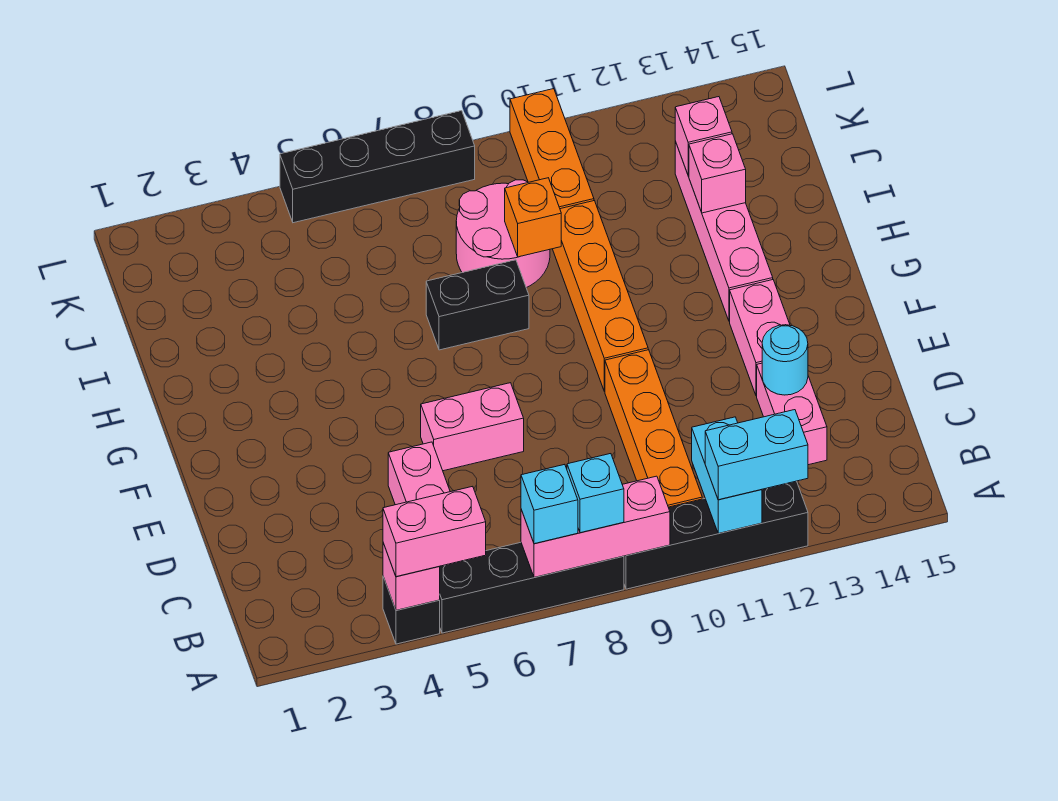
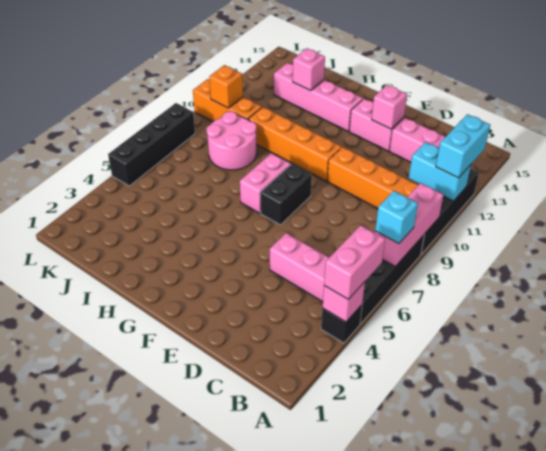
cyan brick A8 level 3 -> none
cyan round brick D13 level 2 -> none
pink brick E6:E7 level 1 -> pink brick G7:G8 level 1
black brick H7:H8 level 1 -> black brick F7:F8 level 1
orange brick I9 level 2 -> orange brick K10 level 2
pink brick J13 level 2 -> pink brick E13 level 2

